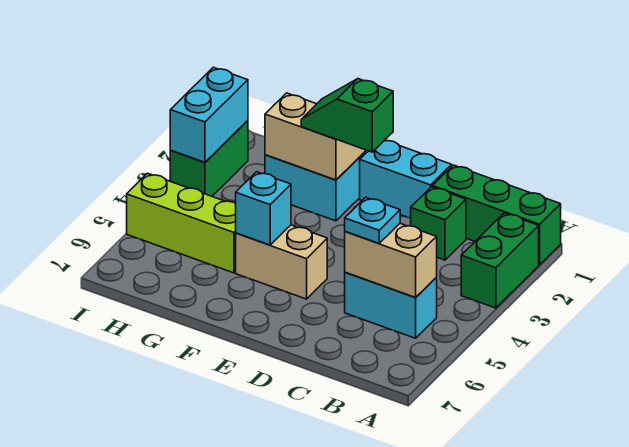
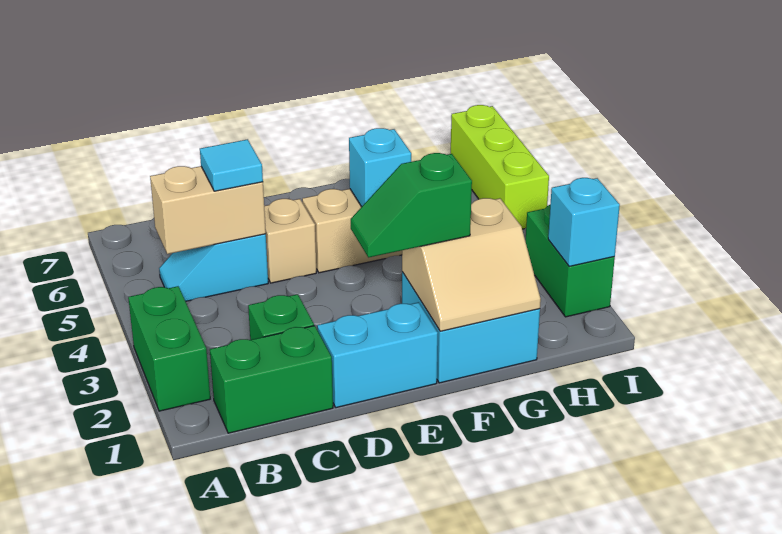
green brick A1:C1 level 1 -> green brick B1:C1 level 1
cyan brick B5:C5 level 1 -> cyan slope B5:C5 level 1 top C
cyan plate C5 level 3 -> cyan tile C5 level 3
none -> tan brick D5 level 1
green slope E2:F2 level 3 top E -> green slope E2:F2 level 3 top F
lime brick G5:I5 level 1 -> lime brick I5:I7 level 1
cyan brick I2:I3 level 2 -> cyan brick I2 level 2

